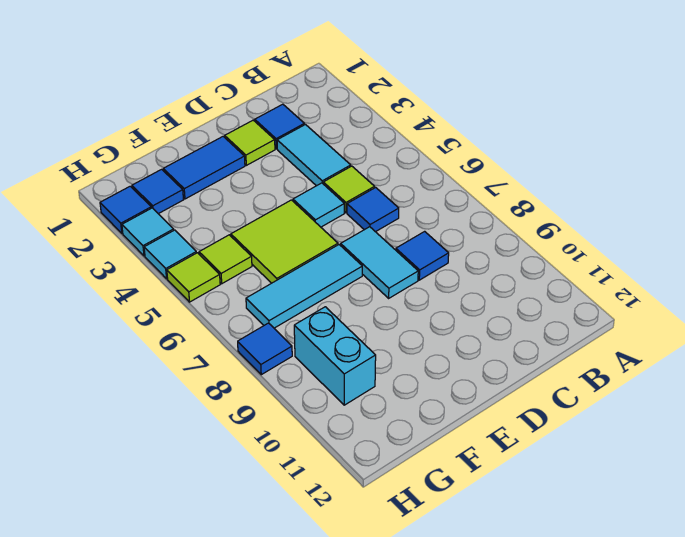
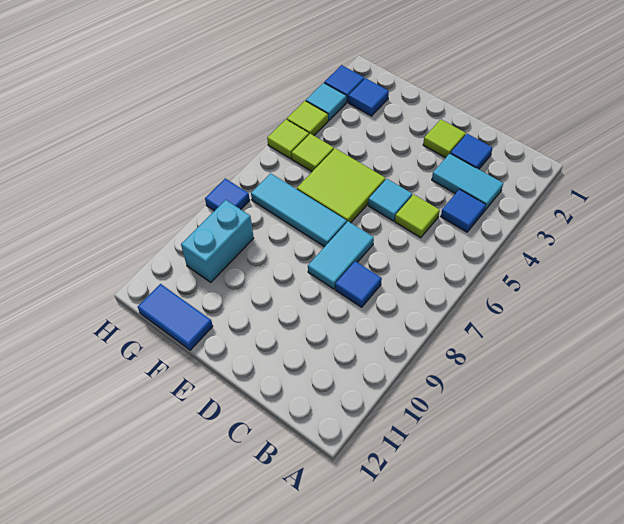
cyan tile C3:C4 level 1 -> cyan tile B3:C3 level 1
blue tile C6 level 1 -> blue tile B4 level 1
blue tile E2:F2 level 1 -> blue tile F12:G12 level 1
cyan tile H4 level 1 -> lime tile H4 level 1

